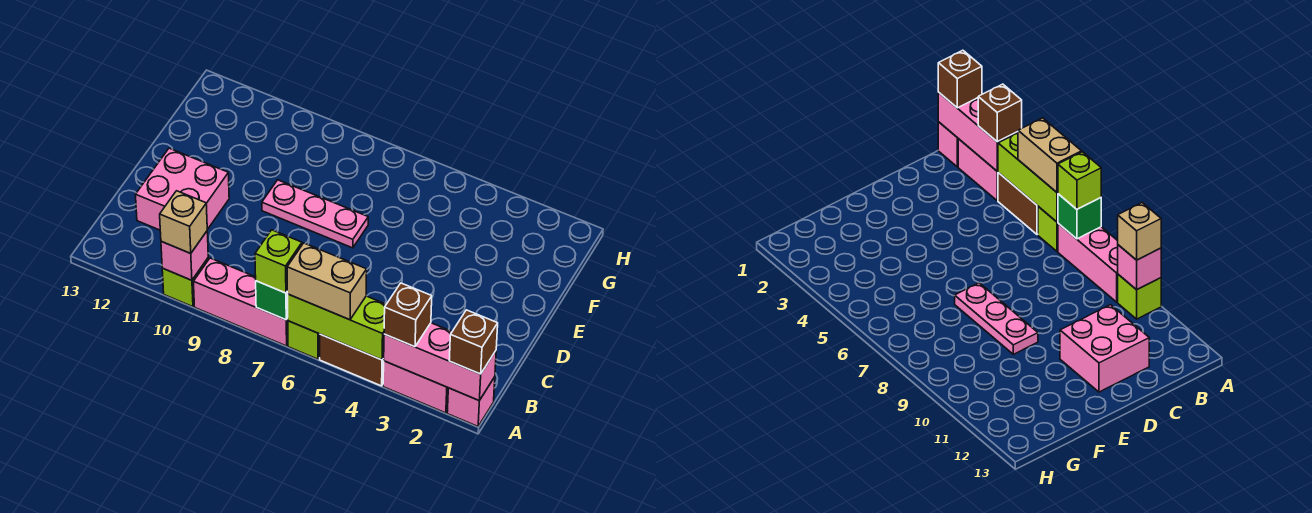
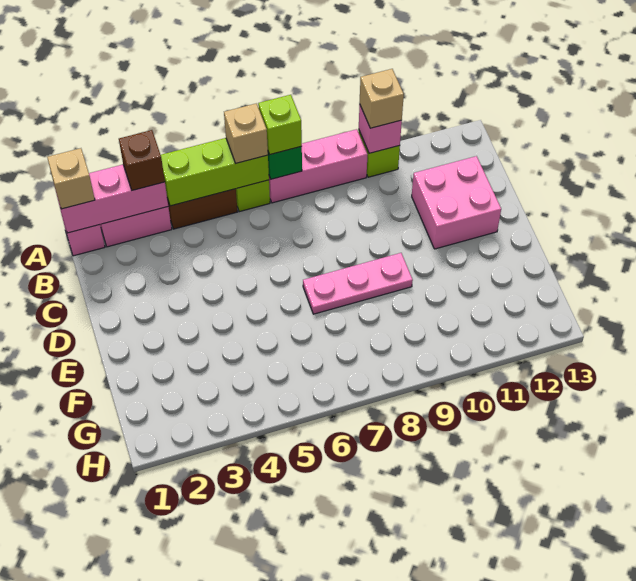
brown brick A1 level 3 -> tan brick A1 level 3
tan brick A5:A6 level 3 -> tan brick A6 level 3

